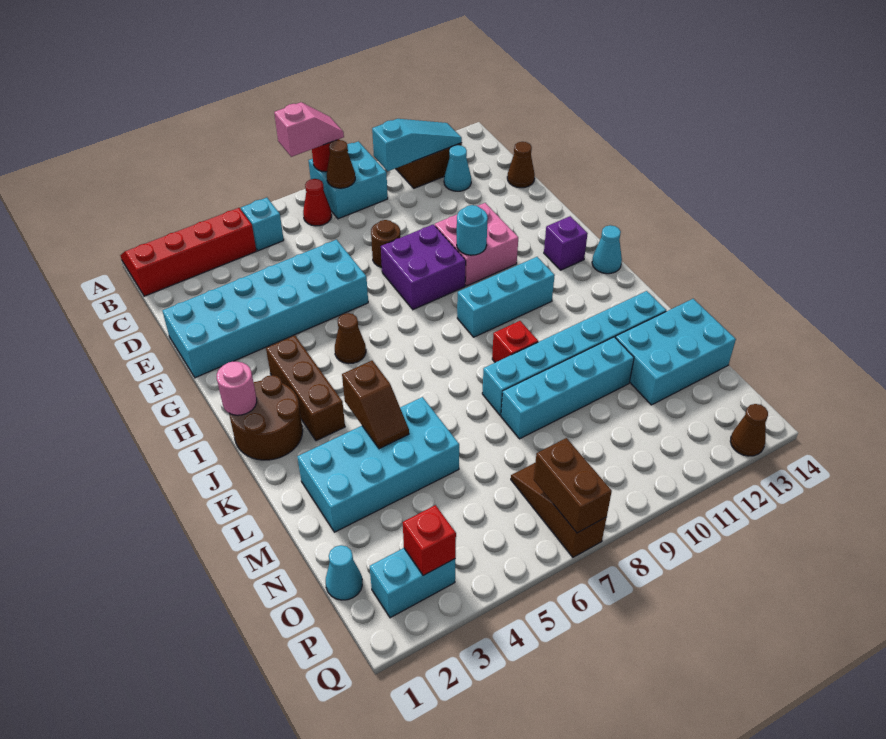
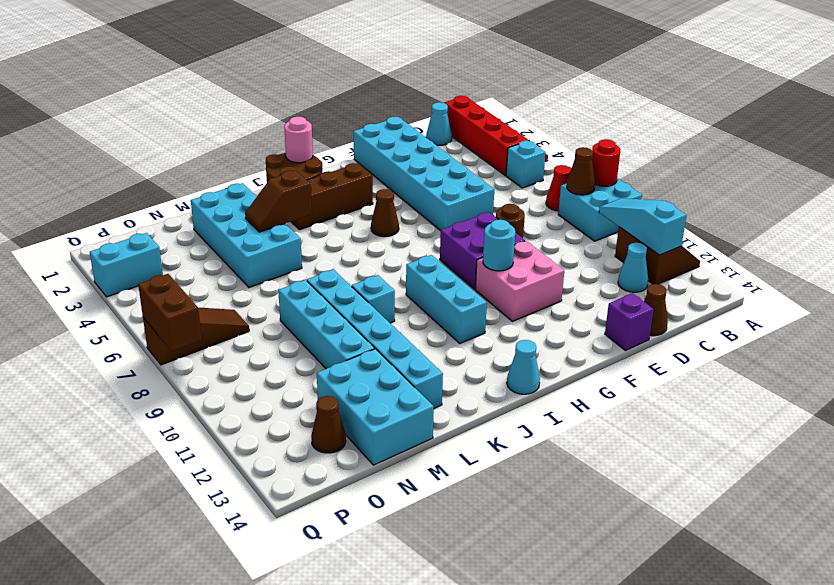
pink slope A7:A8 level 3 top 7 -> none
cyan slope B10:B12 level 2 top 10 -> cyan slope B10:B12 level 2 top 12
purple brick H13 level 1 -> purple brick E14 level 1
red brick K9 level 1 -> cyan brick K9 level 1
cyan cone O1 level 1 -> cyan cone C1 level 1
cyan brick P2:P3 level 1 -> cyan brick P3:Q3 level 1
red brick P3 level 2 -> none
brown brick P7:Q7 level 2 -> brown brick Q7:Q8 level 2
brown cone Q13 level 1 -> brown cone O13 level 1

